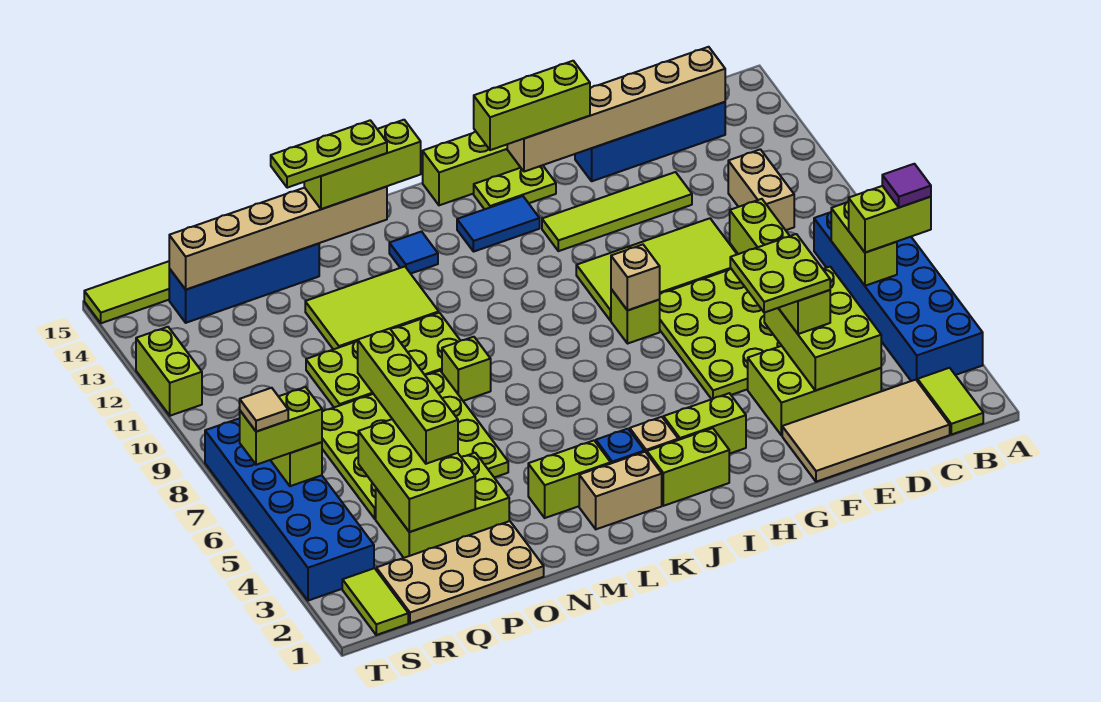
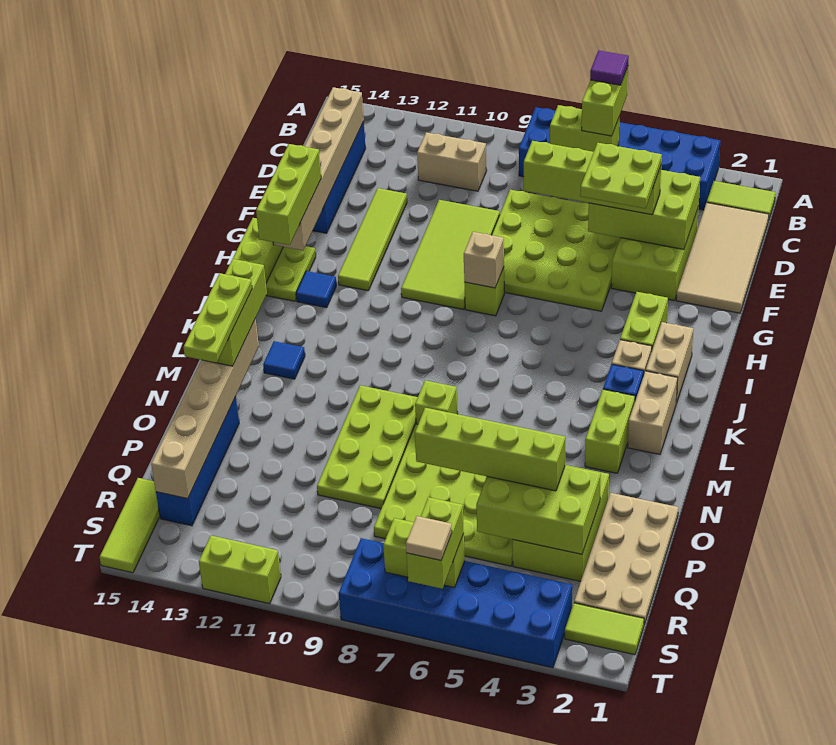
lime brick I2:J2 level 1 -> tan brick I2:J2 level 1
blue tile I13:J13 level 1 -> blue tile I13 level 1
lime tile M11:O12 level 1 -> none

